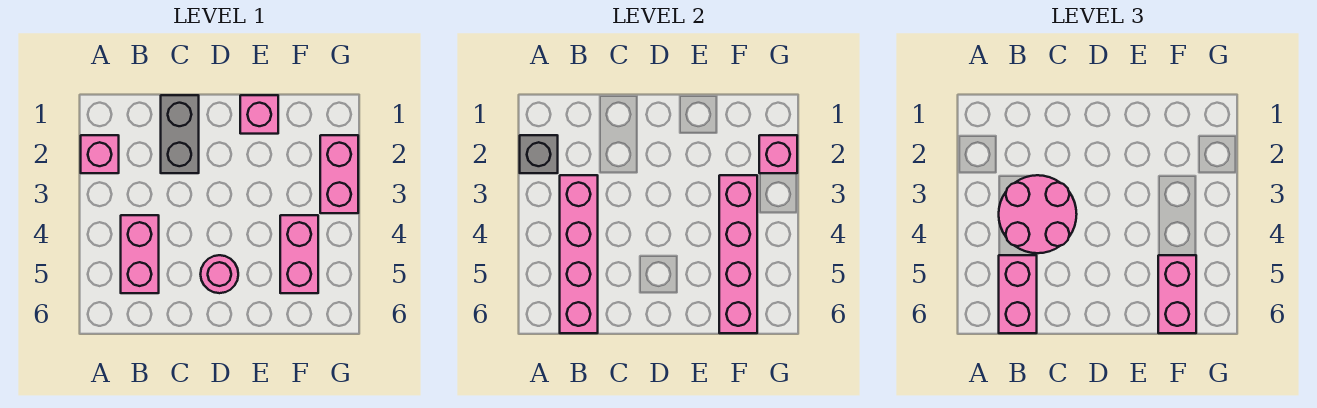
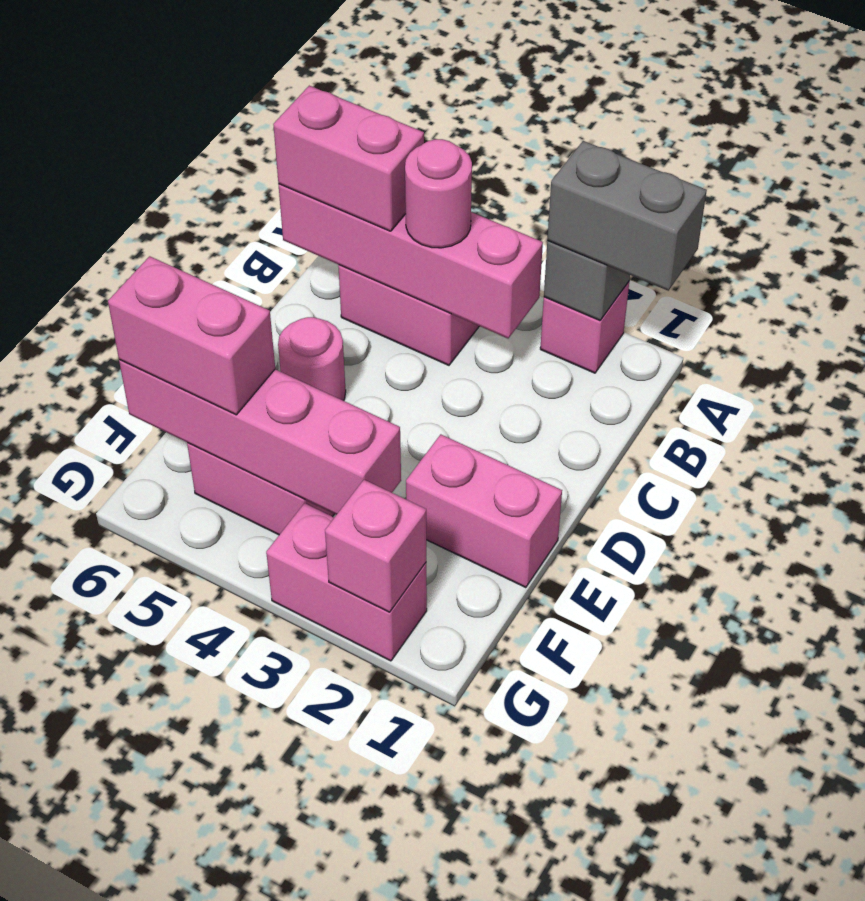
pink round brick B3:C4 level 3 -> pink round brick B4 level 3
grey brick C1:C2 level 1 -> grey brick A1:A2 level 3
pink brick E1 level 1 -> pink brick E1:E2 level 1

